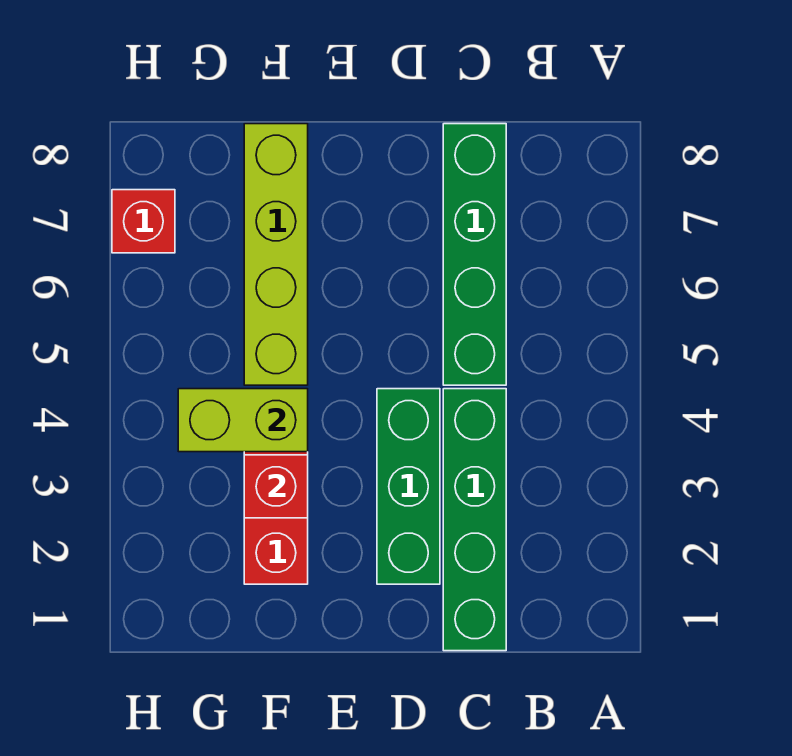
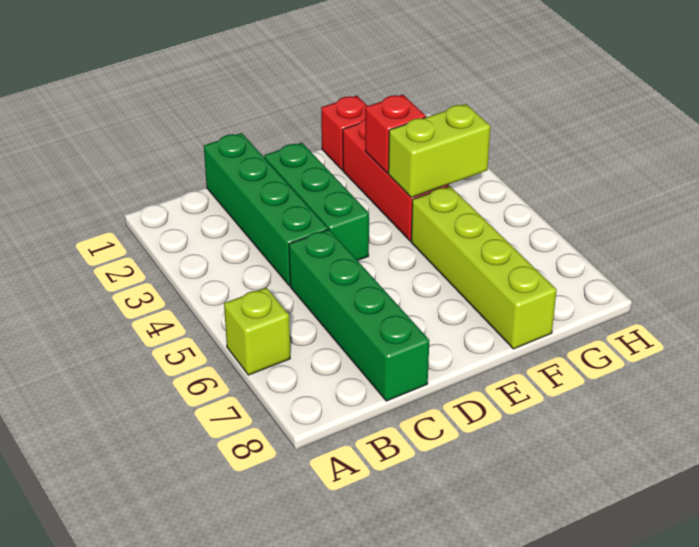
none -> lime brick A6 level 1
red brick H7 level 1 -> red brick F1 level 1

